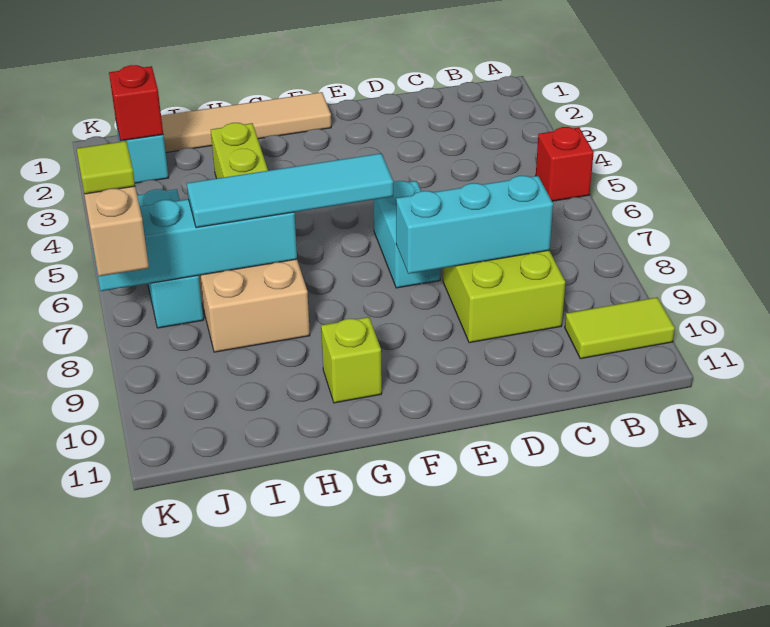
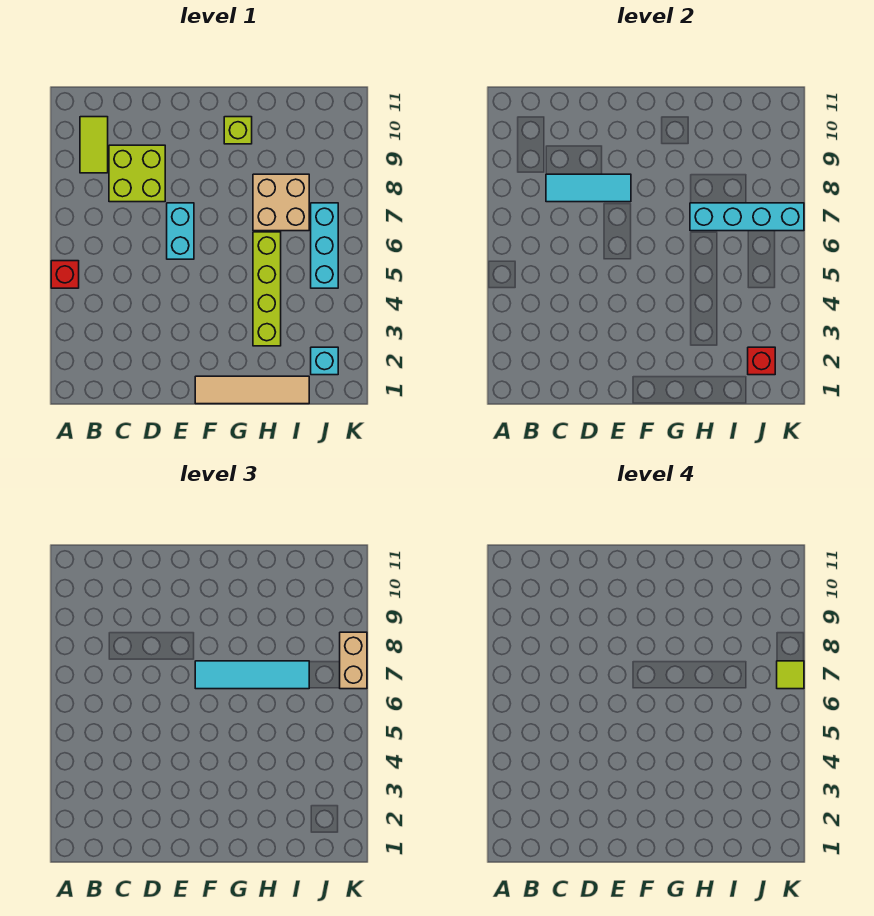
lime tile A10:B10 level 1 -> lime tile B9:B10 level 1
cyan brick C8:E8 level 2 -> cyan tile C8:E8 level 2

